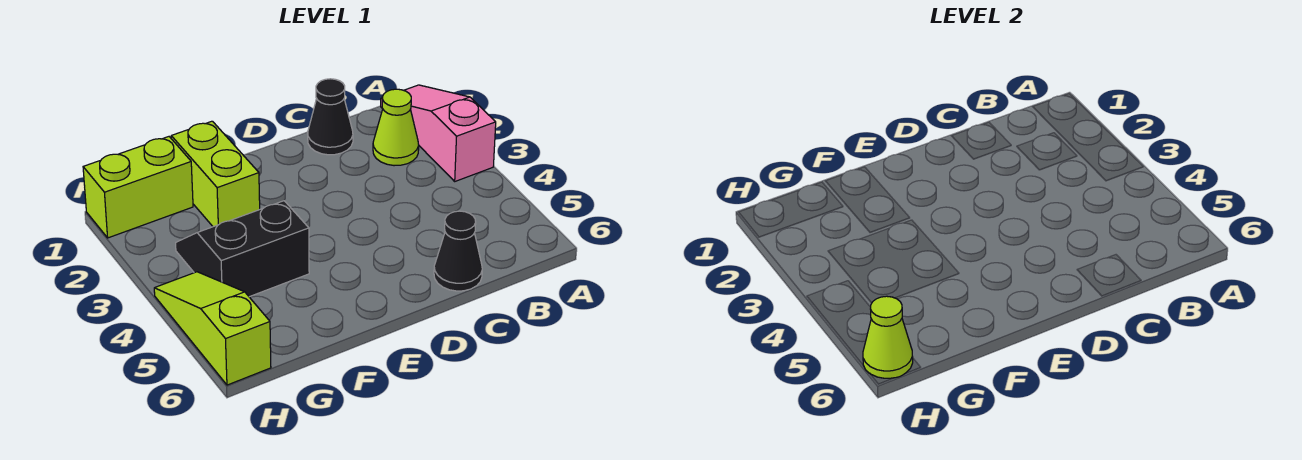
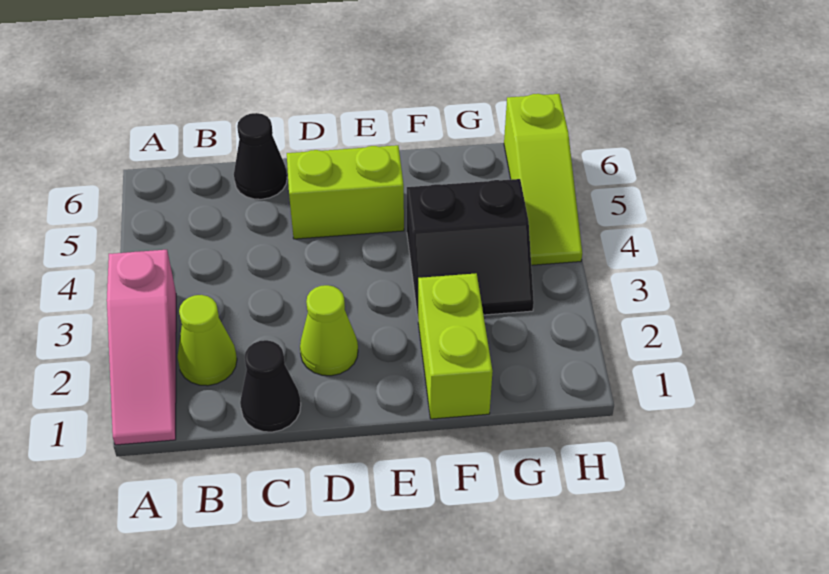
lime brick G1:H1 level 1 -> lime brick D5:E5 level 1
lime cone H6 level 2 -> lime cone D2 level 1

